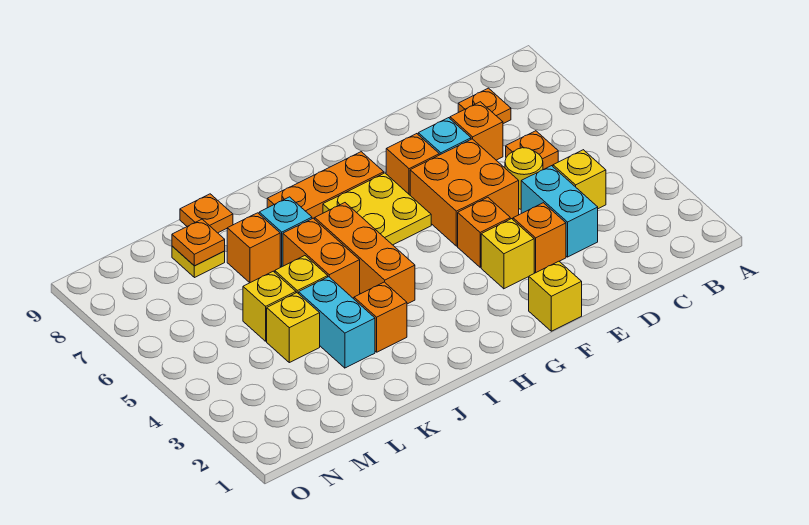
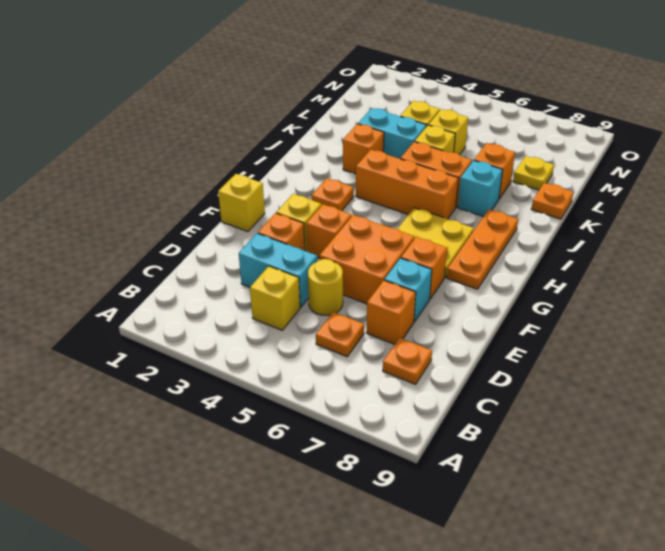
orange plate L8 level 2 -> orange plate H3 level 1

